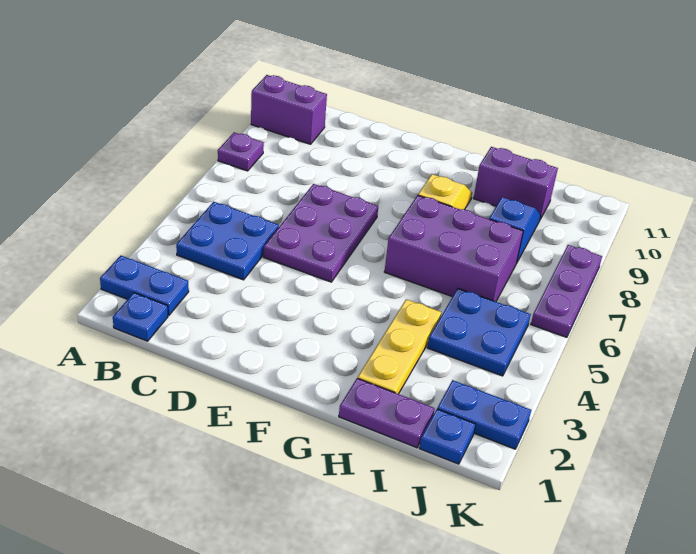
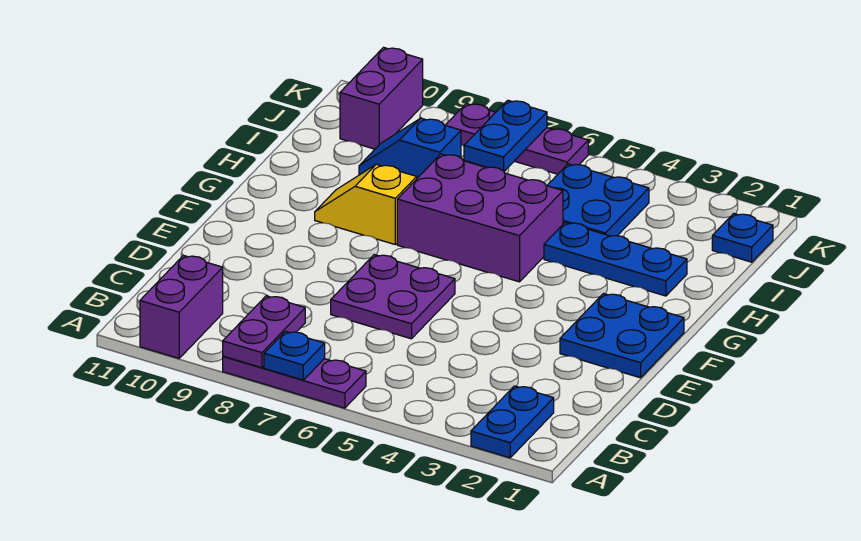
purple plate A8 level 1 -> purple plate A6:A8 level 1
blue plate B1 level 1 -> blue plate A7 level 2
blue plate B4:C5 level 1 -> blue plate E1:F2 level 1
purple plate D5:E7 level 1 -> purple plate D6:E7 level 1
purple brick G6:I7 level 1 -> purple brick G5:H7 level 1
purple plate H1:I1 level 1 -> purple plate A8:B8 level 2
yellow plate H2:H4 level 1 -> blue plate H2:H4 level 1
purple brick H10:I10 level 1 -> purple brick J10:K10 level 1
blue plate J2:K2 level 1 -> blue plate J7:K7 level 2

